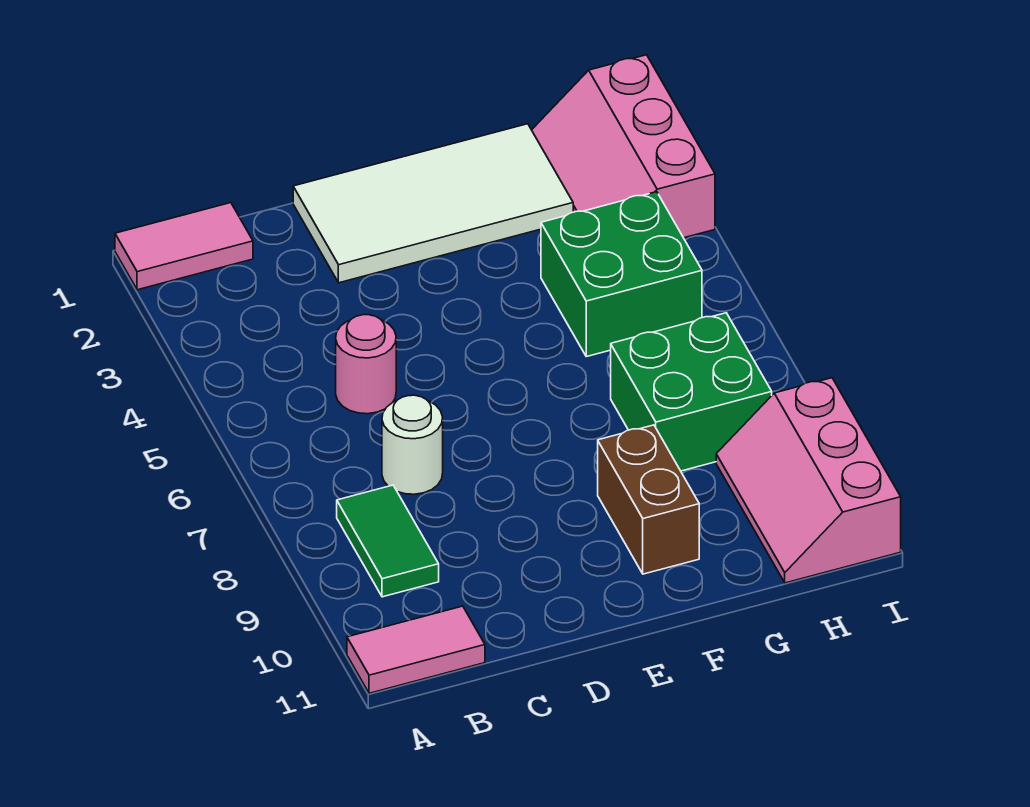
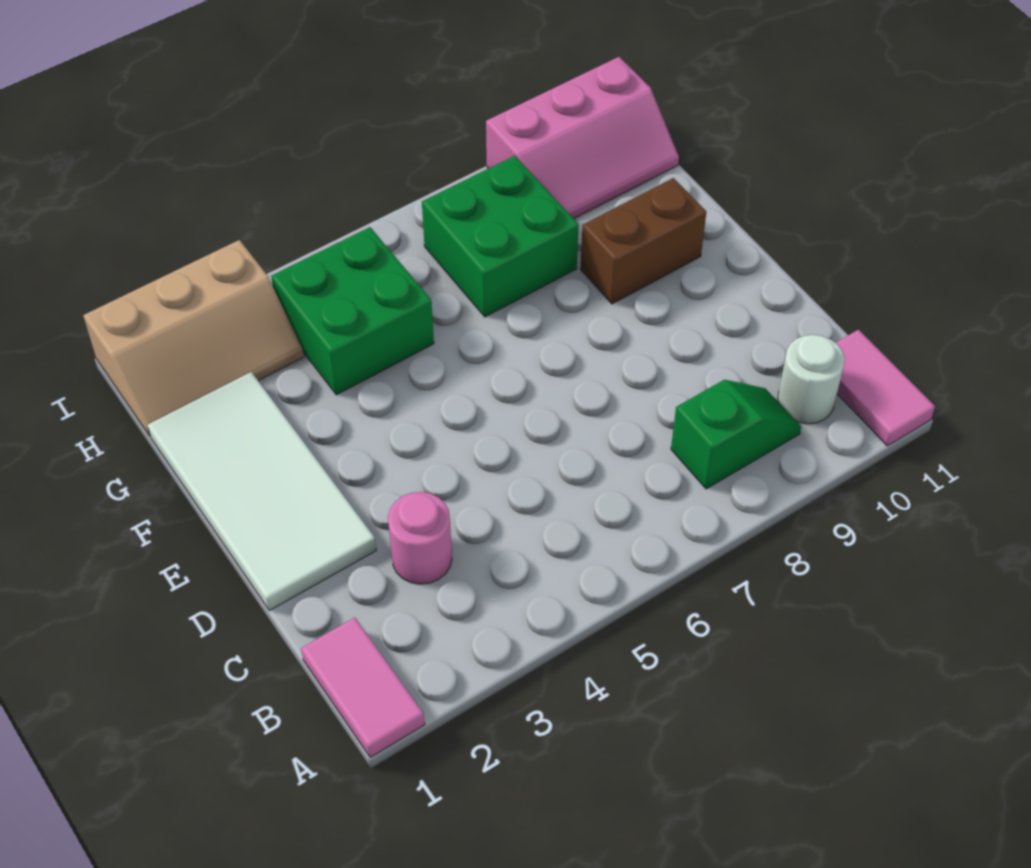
green tile B8:B9 level 1 -> green slope B8:B9 level 1 top 8
pink round brick C5 level 1 -> pink round brick C3 level 1
white round brick C7 level 1 -> white round brick B10 level 1
pink slope H1:I3 level 1 top I -> tan slope H1:I3 level 1 top I

